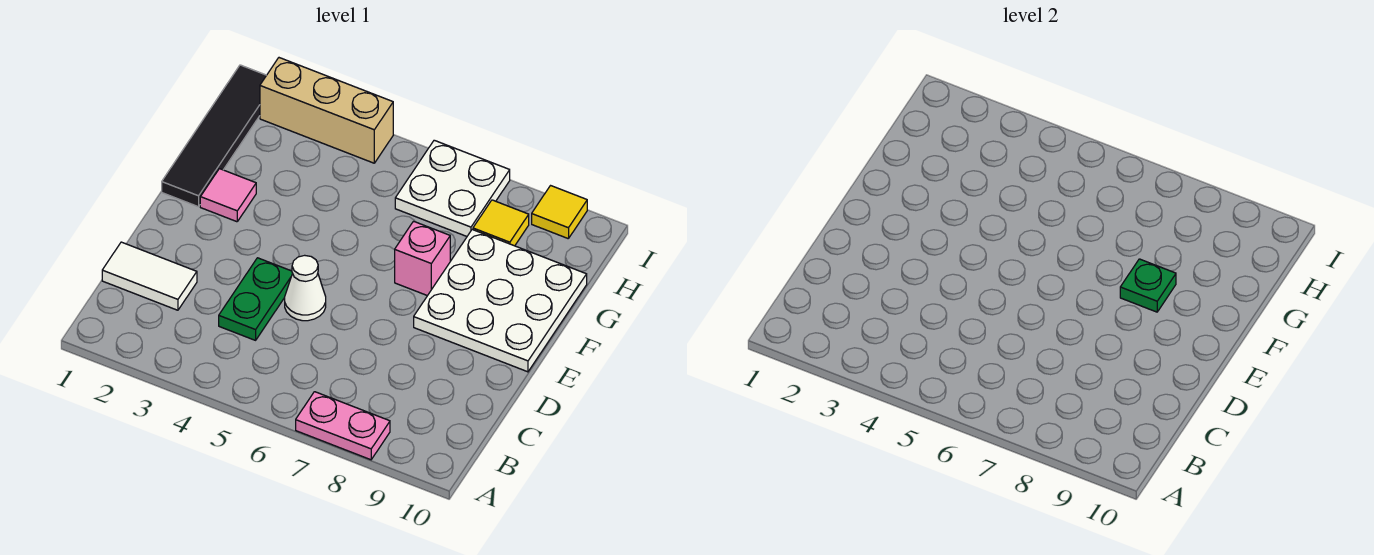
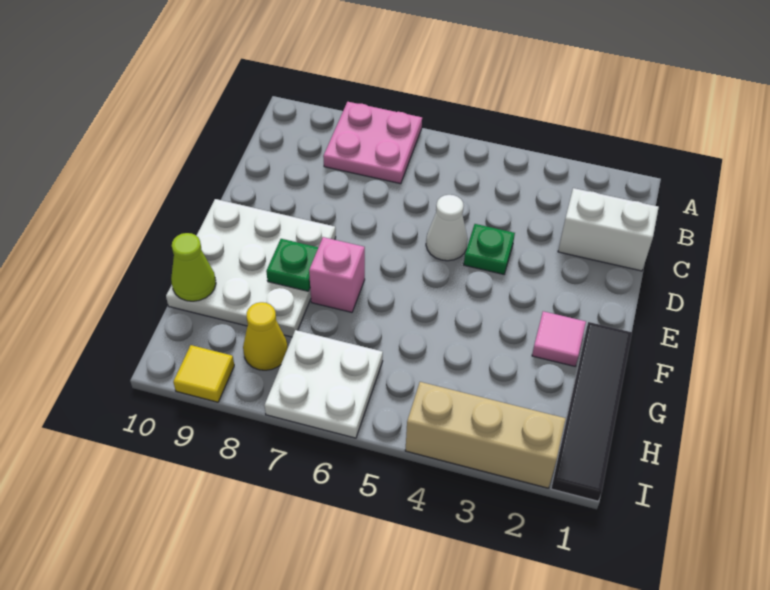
pink plate A7:A8 level 1 -> pink plate A7:B8 level 1
white tile C1:C2 level 1 -> white brick C1:C2 level 1
green plate C4:D4 level 1 -> green plate D4 level 1
none -> lime cone G10 level 2
yellow tile H8 level 1 -> yellow cone H8 level 1

